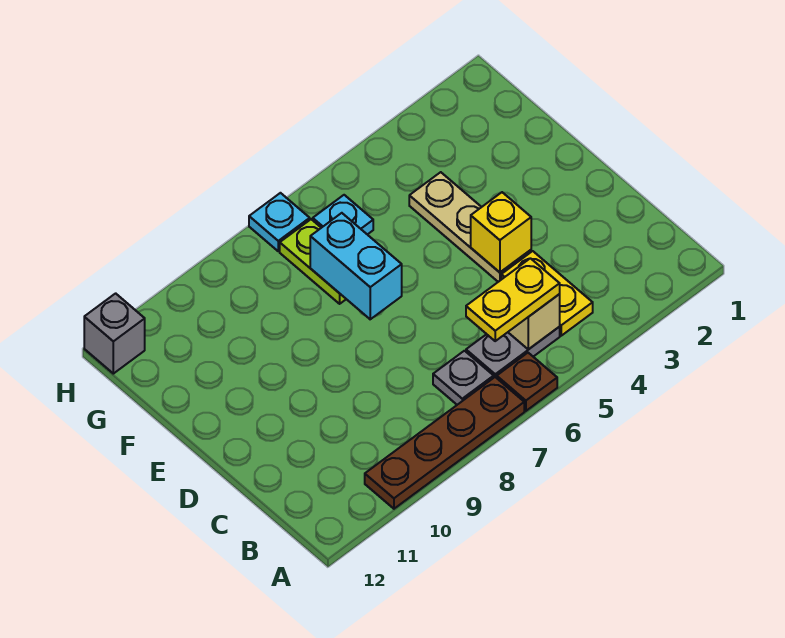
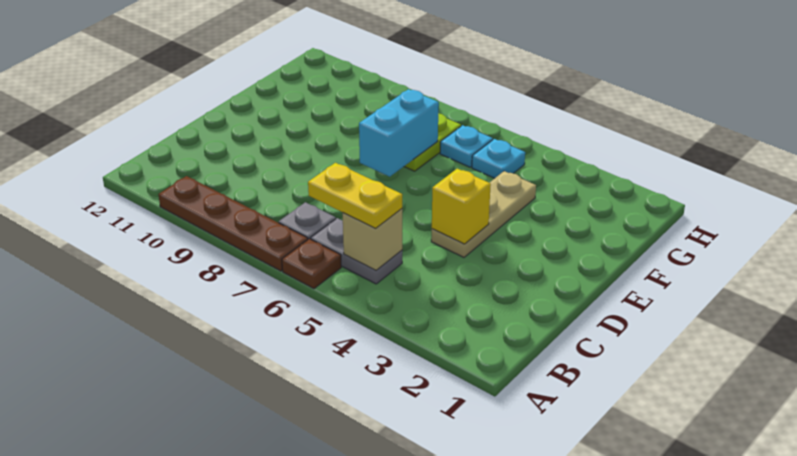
yellow plate B4:C4 level 1 -> none
cyan plate H7 level 1 -> cyan plate G5 level 1
grey brick H12 level 1 -> none

